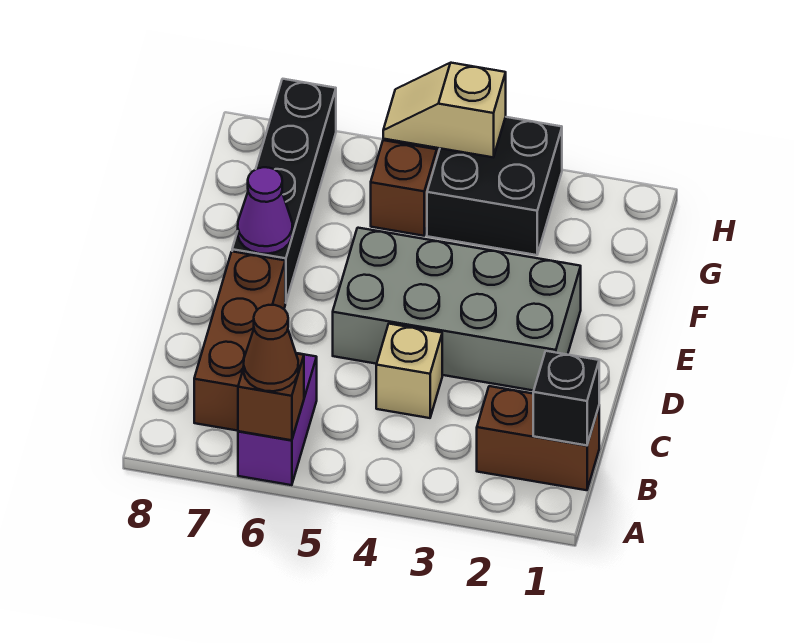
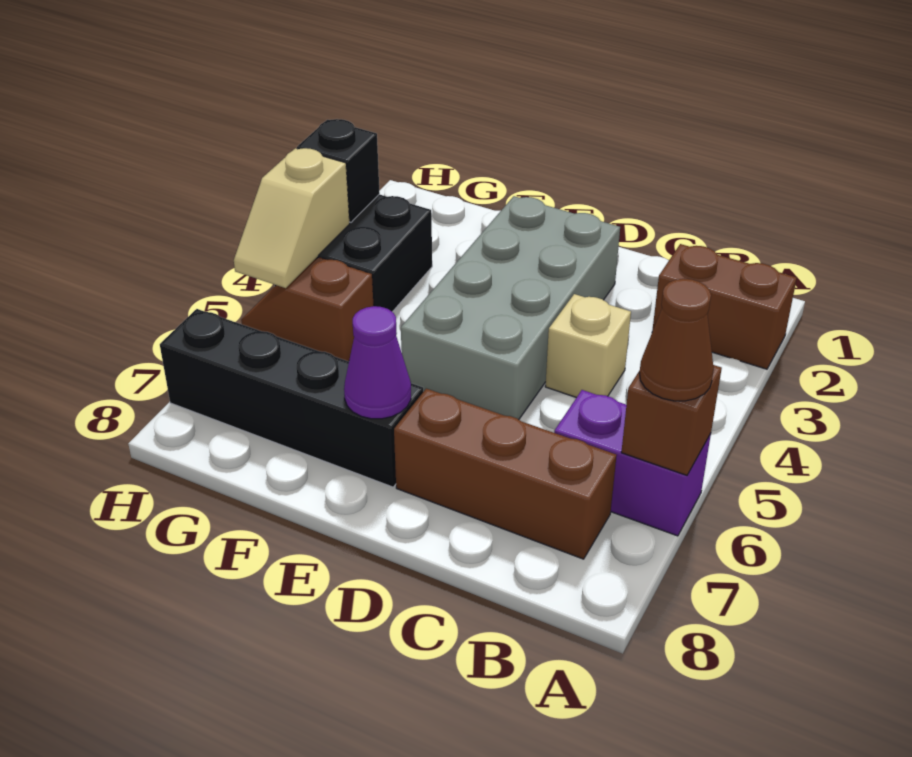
brown brick B1:B2 level 1 -> brown brick A2:B2 level 1
black brick B1 level 2 -> black brick H3 level 2

